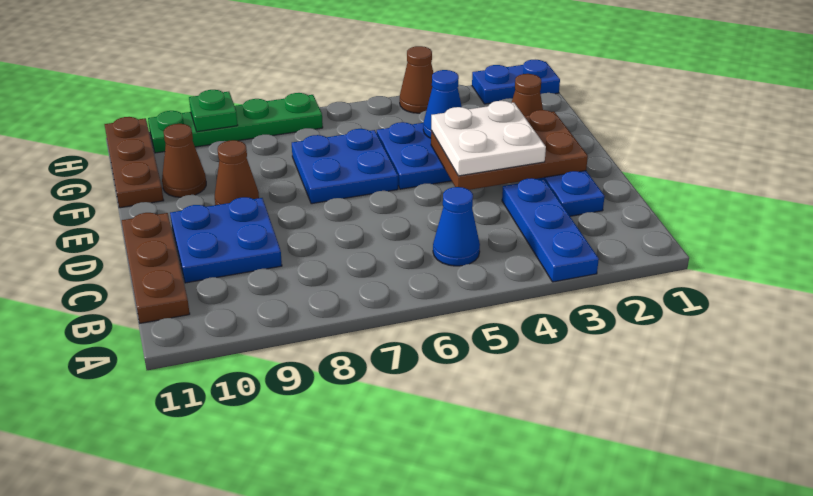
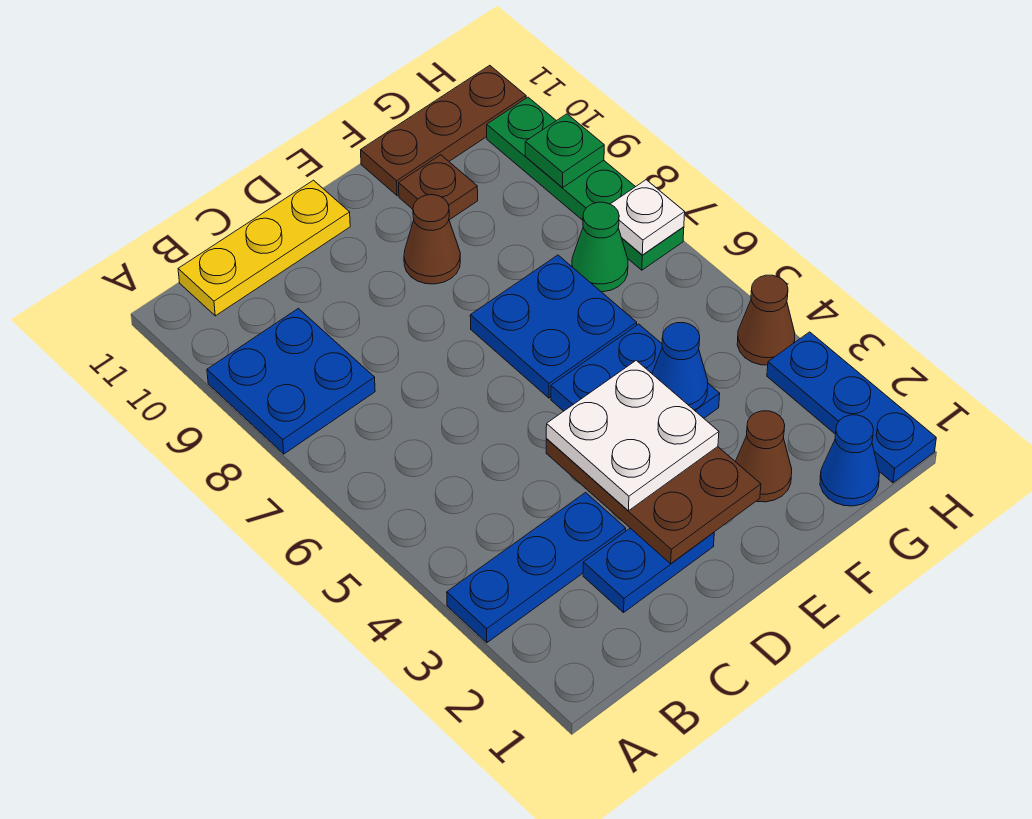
blue cone B5 level 1 -> blue cone G1 level 1
brown plate B11:D11 level 1 -> yellow plate B11:D11 level 1
blue plate C9:D10 level 1 -> blue plate A8:B9 level 1
brown cone F10 level 1 -> brown plate F10 level 1
none -> green cone G7 level 1
blue plate H1:H2 level 1 -> blue plate H1:H3 level 1
none -> white plate H7 level 2

